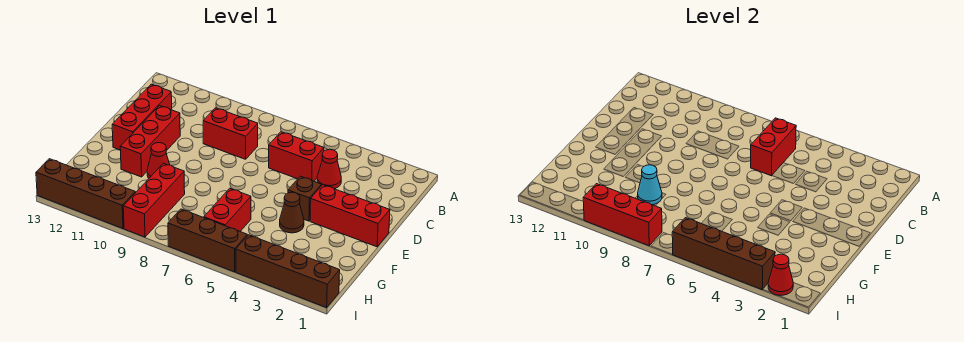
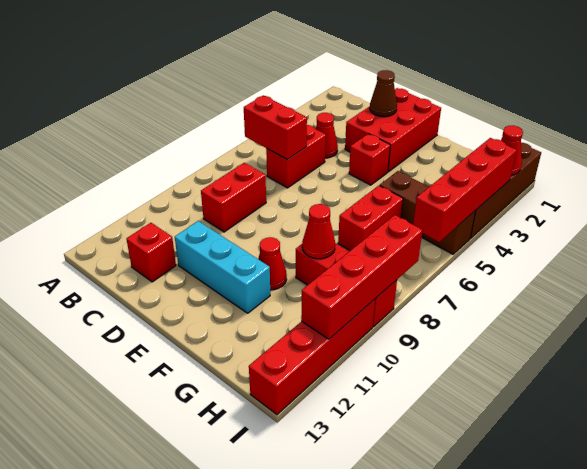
red brick C12:E12 level 1 -> red brick C12 level 1
red brick D11:F11 level 1 -> cyan brick D11:F11 level 1
red brick E1:E3 level 1 -> red brick D1:E3 level 1
brown brick E4 level 1 -> red brick E4 level 1
brown cone F4 level 1 -> brown cone D2 level 2
red brick G6:H6 level 1 -> red brick G6:G7 level 1
cyan cone G9 level 2 -> red cone G9 level 2
brown brick I3:I6 level 2 -> red brick I3:I6 level 2
brown brick I5:I7 level 1 -> brown brick G5:I5 level 1
red brick I8:I10 level 2 -> red brick I8:I11 level 2
brown brick I10:I13 level 1 -> red brick I10:I13 level 1

